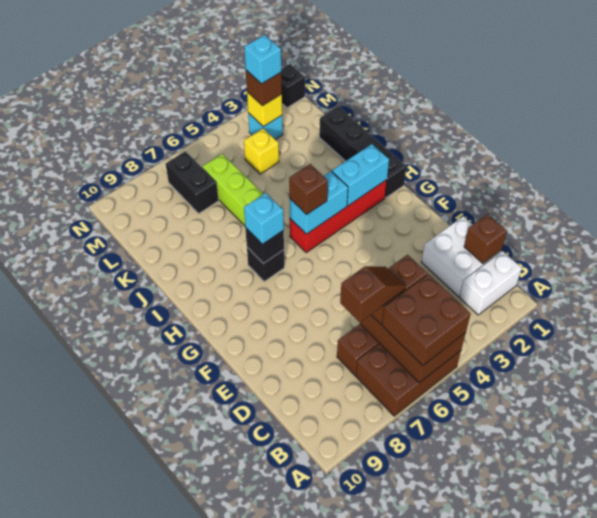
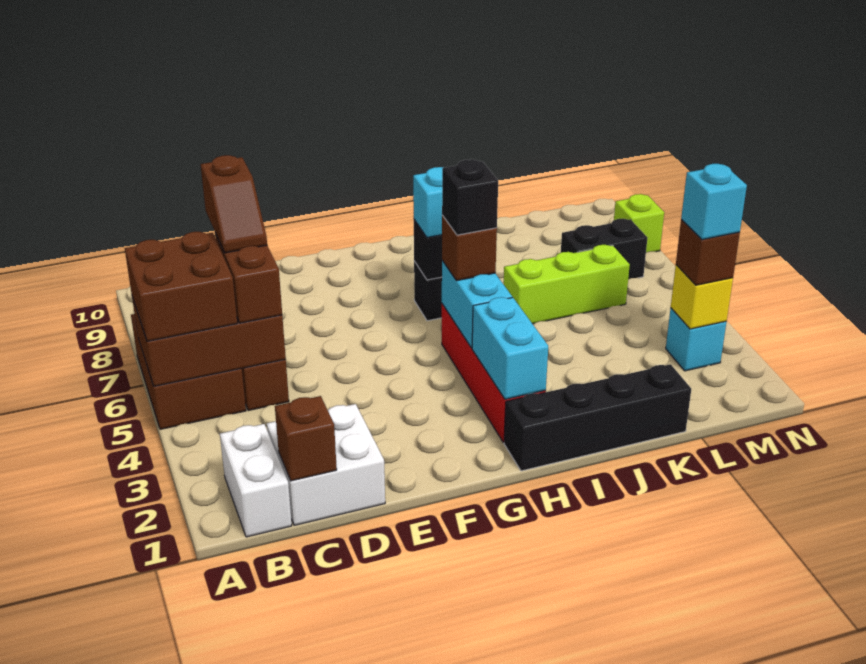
yellow brick L4 level 1 -> none
black brick N1 level 1 -> black brick H5 level 4
none -> lime brick N8 level 1

